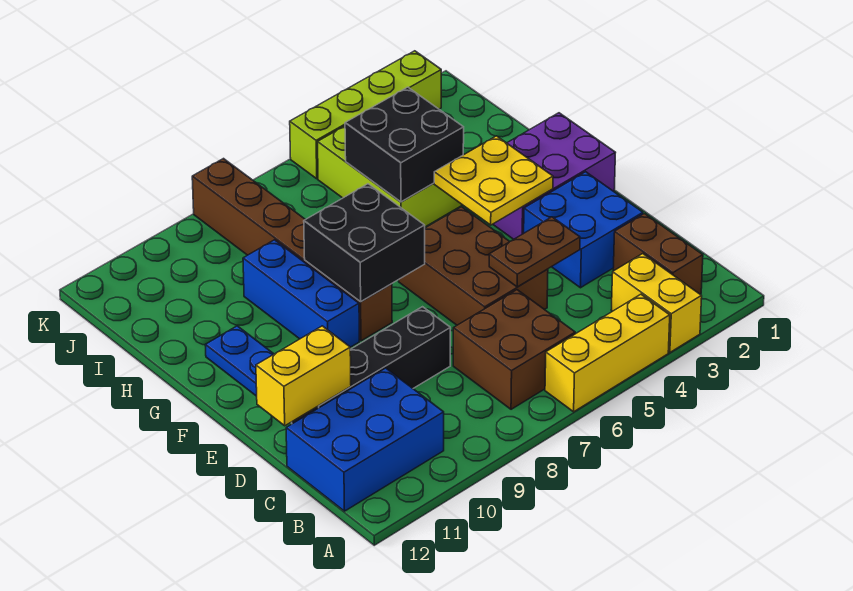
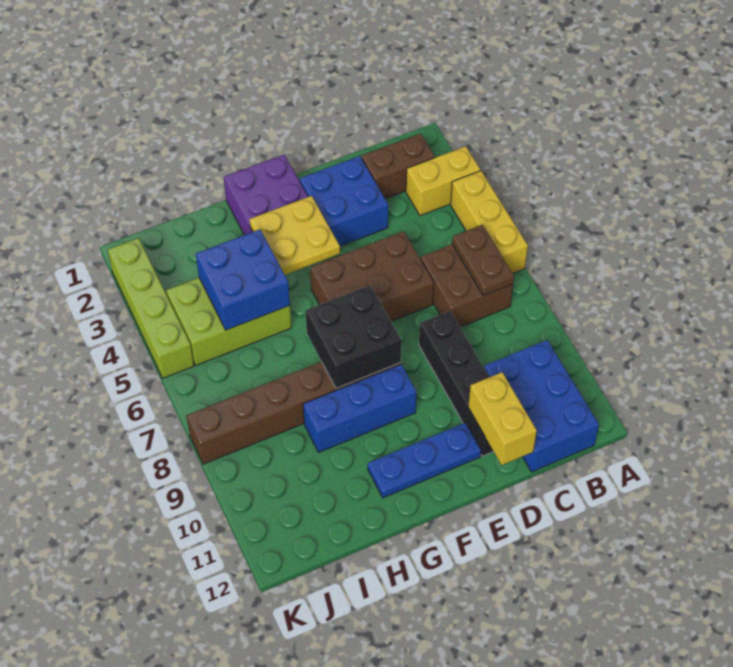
brown plate D4:D5 level 2 -> brown plate B6:B7 level 2
black brick H4:I5 level 2 -> blue brick H4:I5 level 2

